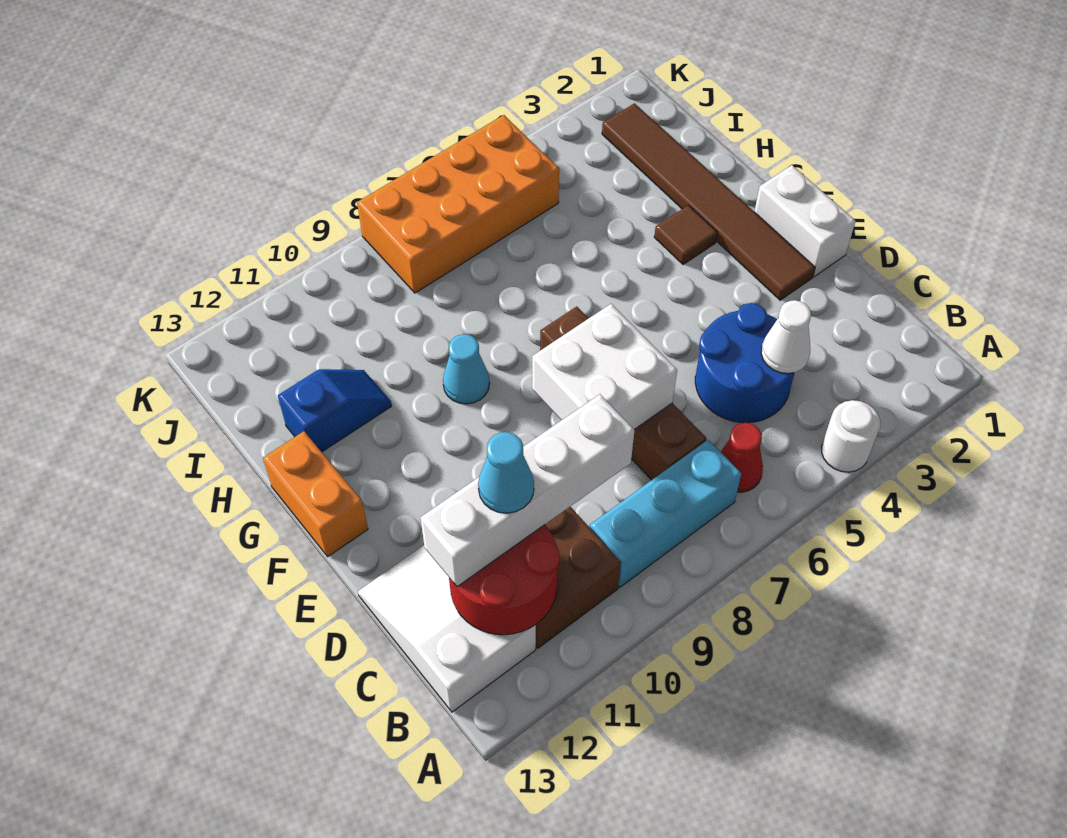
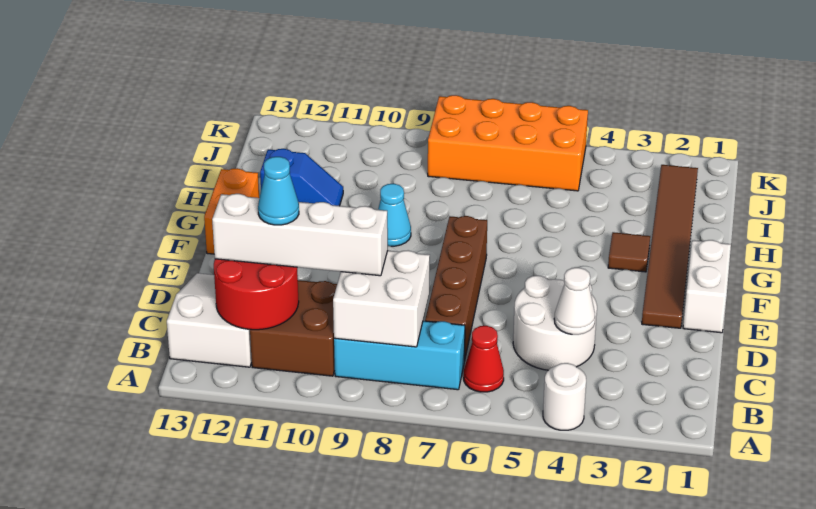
blue round brick C4:D5 level 1 -> white round brick C4:D5 level 1
white brick D7:E8 level 2 -> white brick B8:C9 level 2

